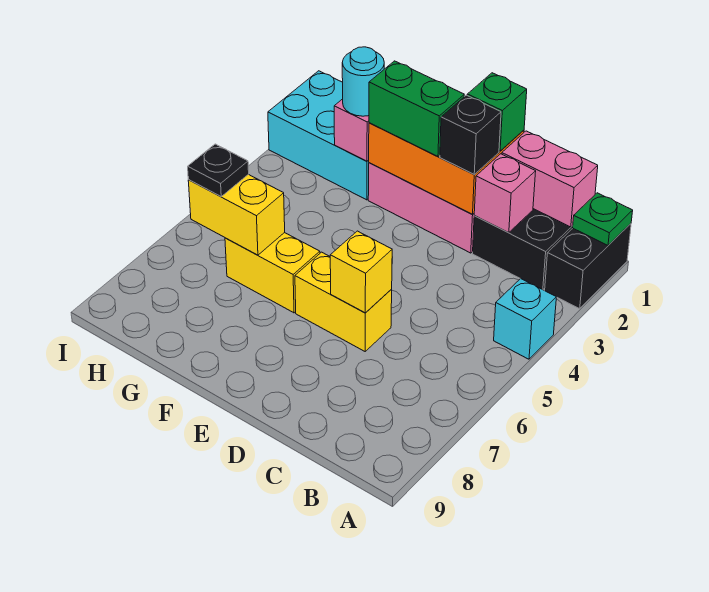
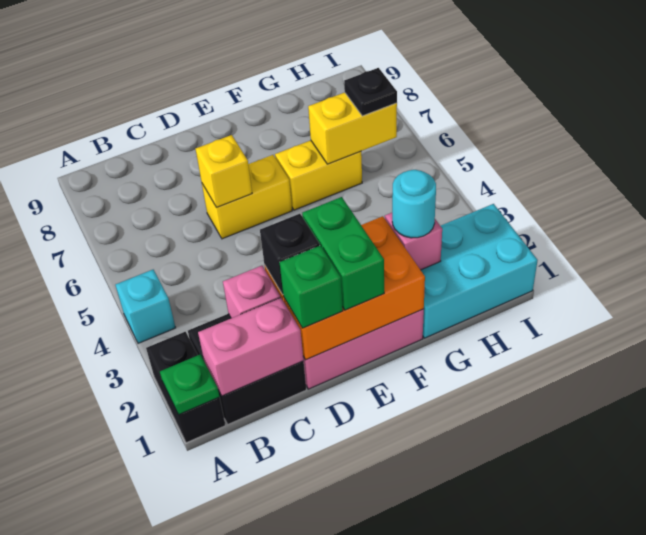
green brick E2:F2 level 3 -> green brick E1:E2 level 3

